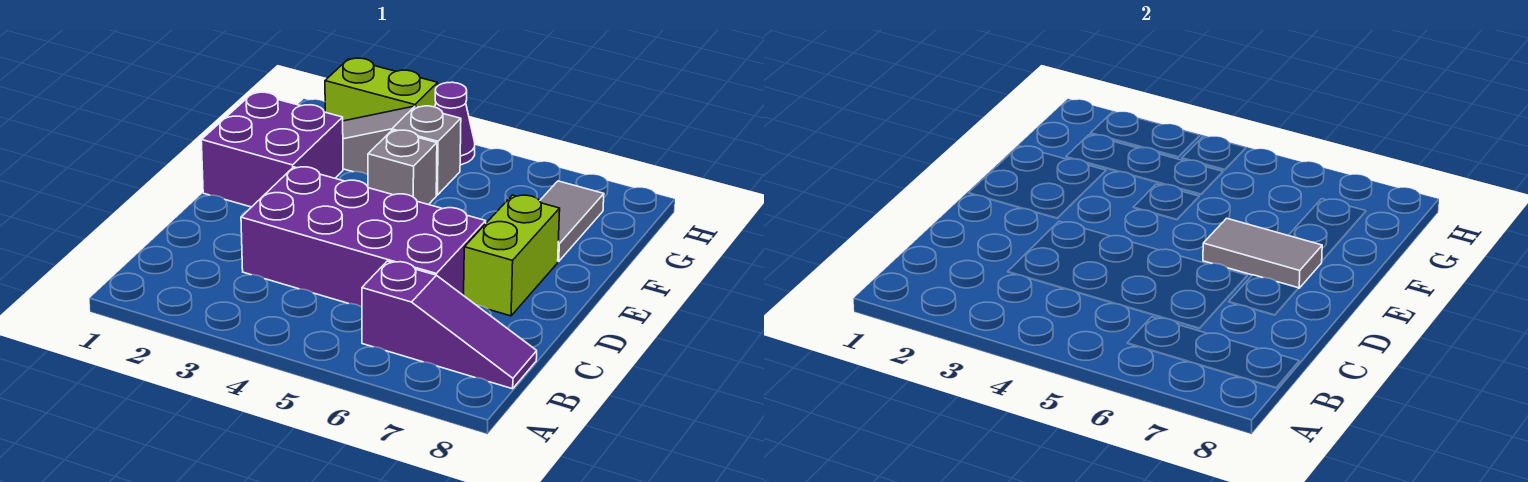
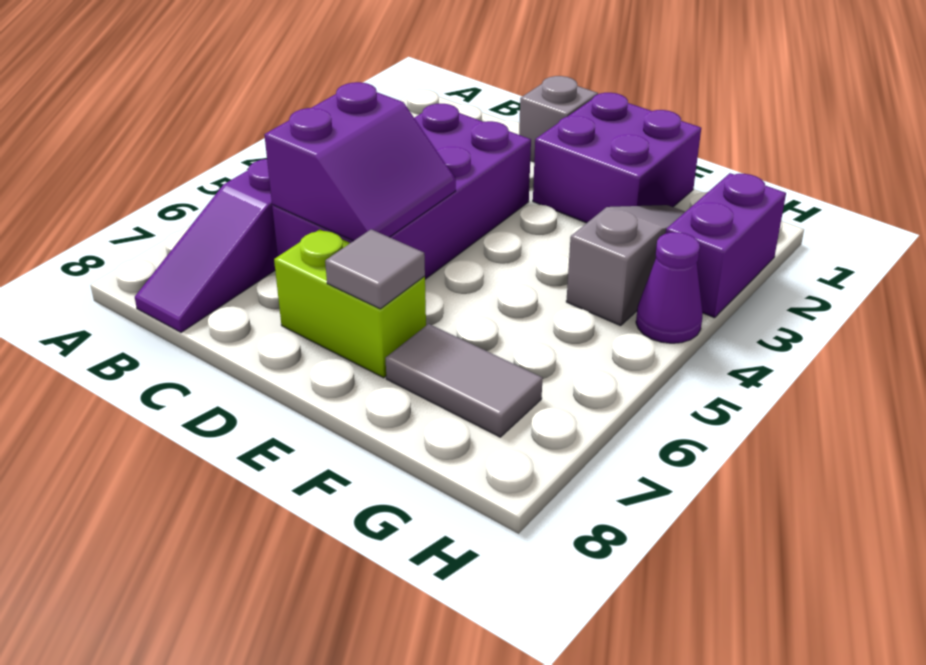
none -> purple slope C5:D6 level 2 top C
grey tile E6:E7 level 2 -> grey tile E7 level 2
grey brick F4 level 1 -> grey brick D1 level 1
lime brick H2:H3 level 1 -> purple brick H2:H3 level 1

